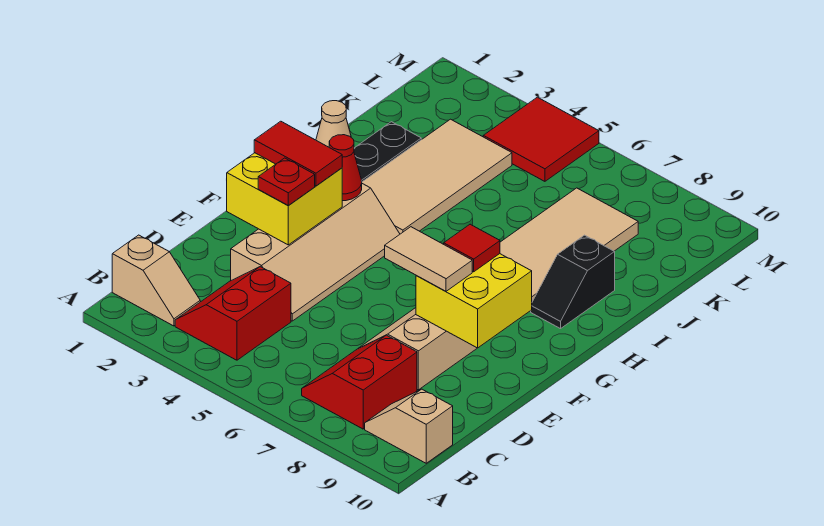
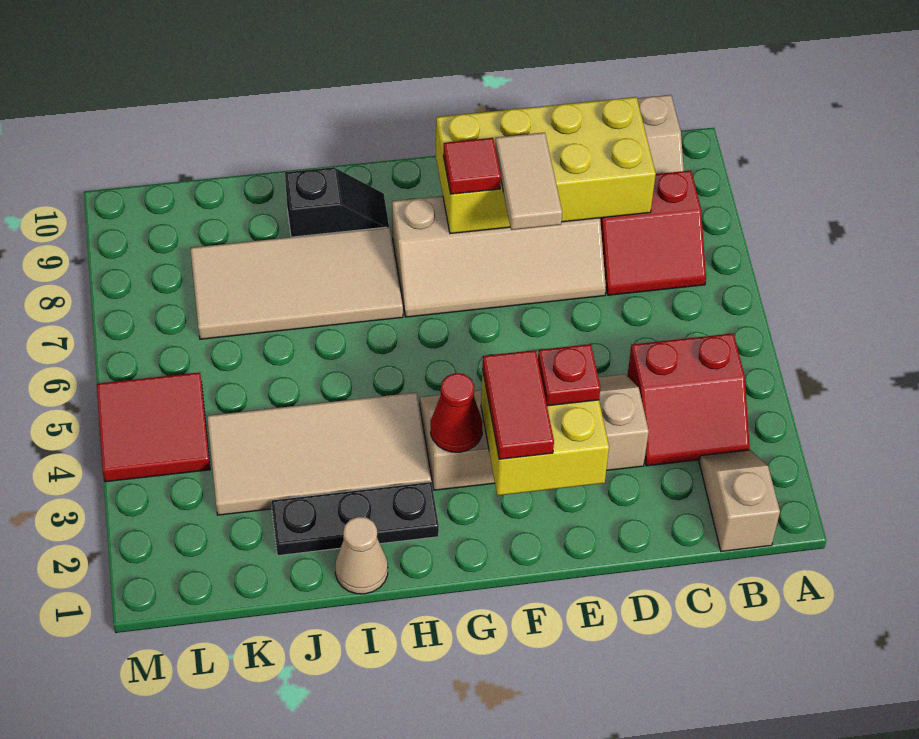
yellow brick E8:F9 level 2 -> yellow brick C8:F9 level 2

